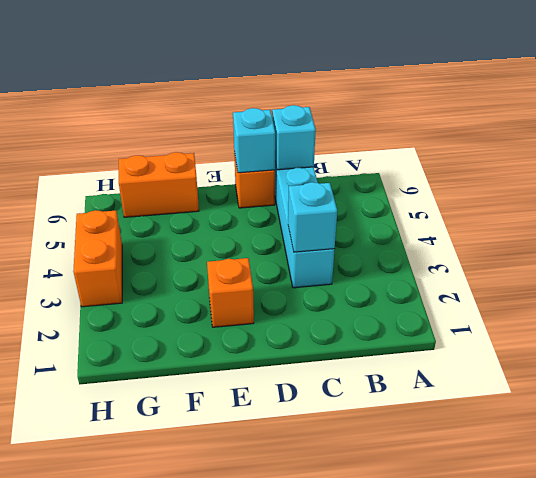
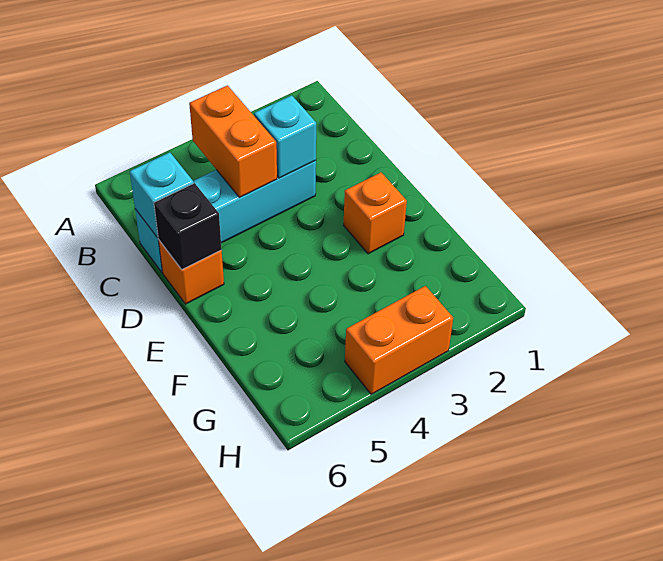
cyan brick D6 level 2 -> black brick D6 level 2
orange brick F6:G6 level 1 -> orange brick B4:C4 level 2

